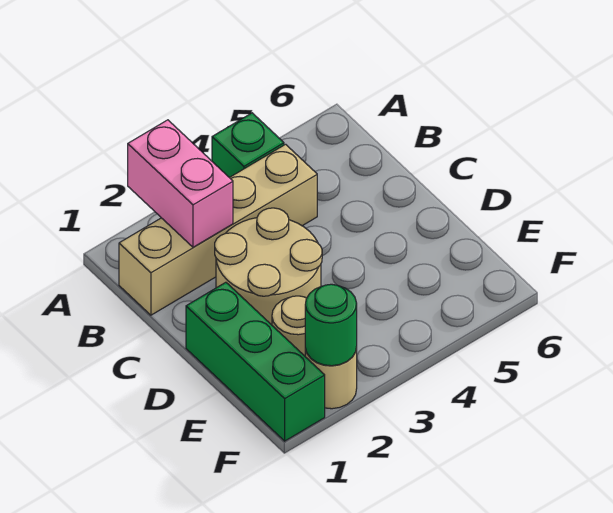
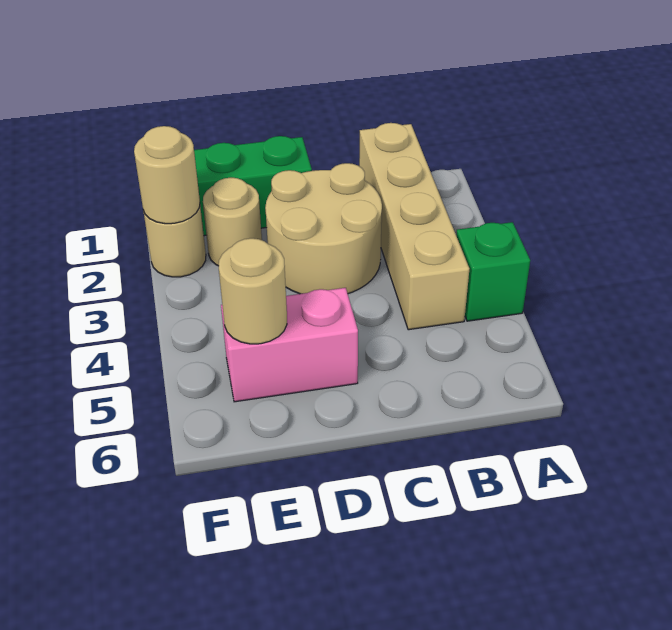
pink brick A2:B2 level 2 -> pink brick D5:E5 level 1
none -> tan round brick E5 level 2
green round brick F2 level 2 -> tan round brick F2 level 2

